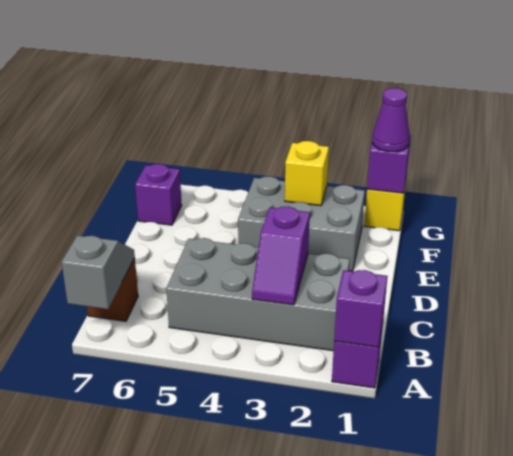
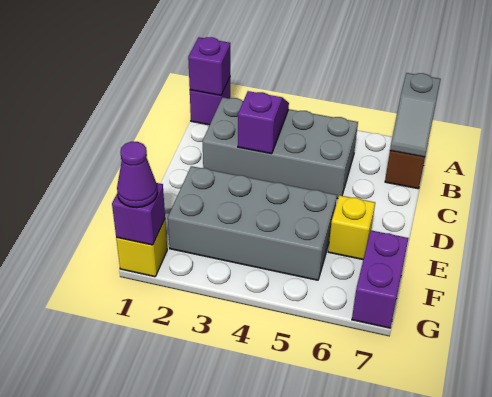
grey brick E2:F4 level 1 -> grey brick E2:F5 level 1
yellow brick F3 level 2 -> yellow brick E6 level 1
purple brick F7 level 1 -> purple brick F7:G7 level 1

